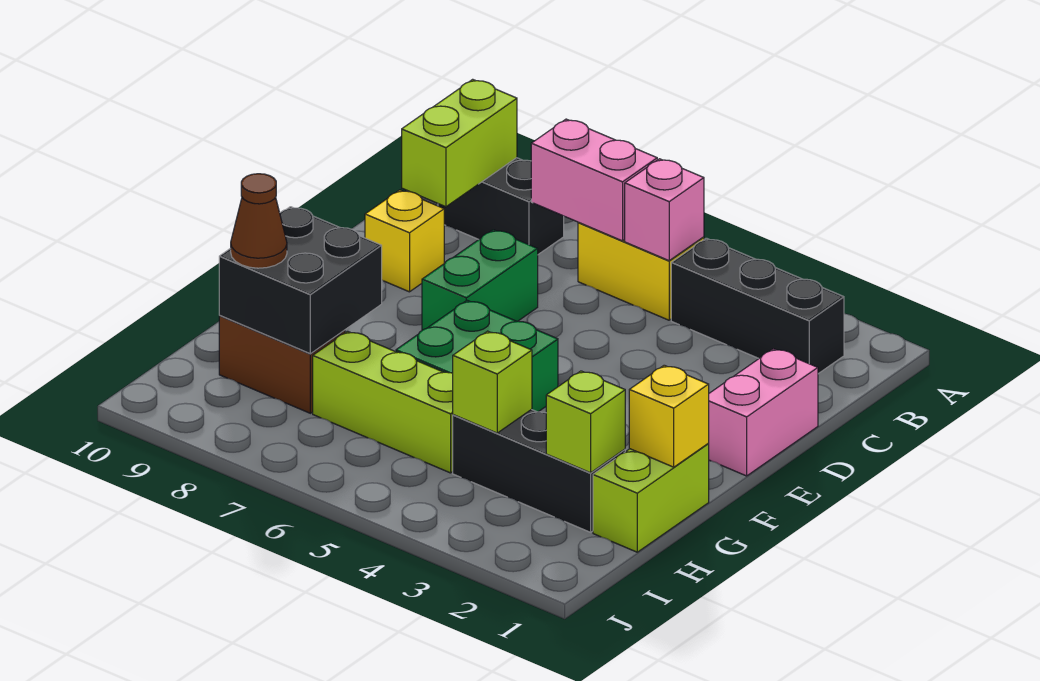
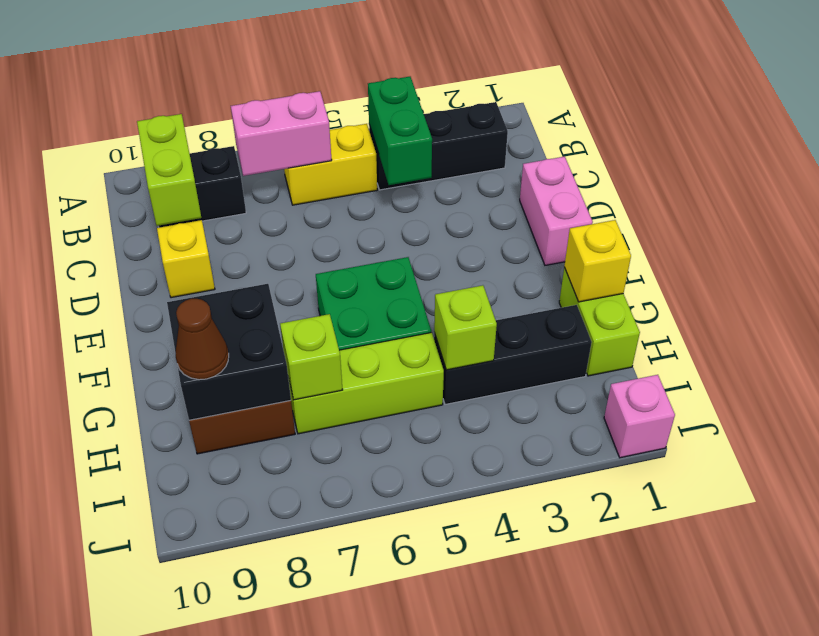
pink brick B5 level 2 -> pink brick J1 level 1
green brick D7:E7 level 1 -> green brick B4:C4 level 2
lime brick H2 level 2 -> lime brick H7 level 2

